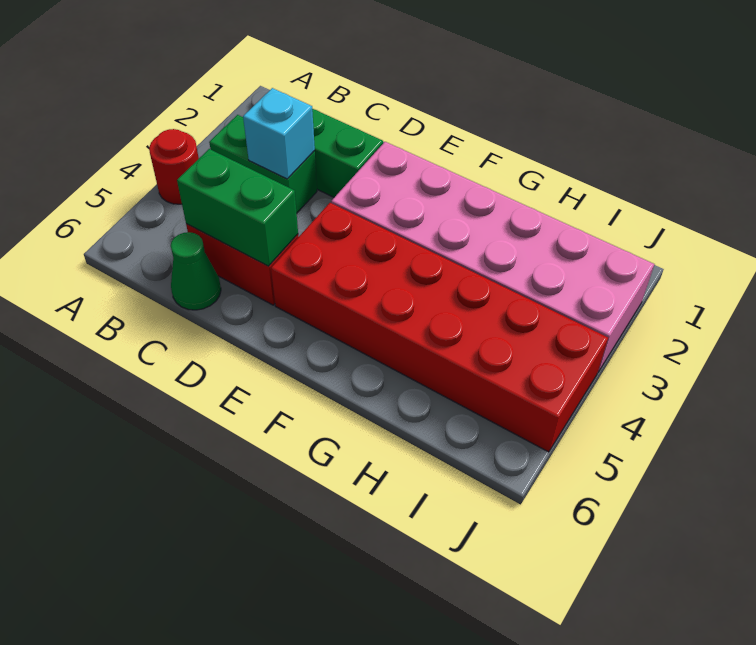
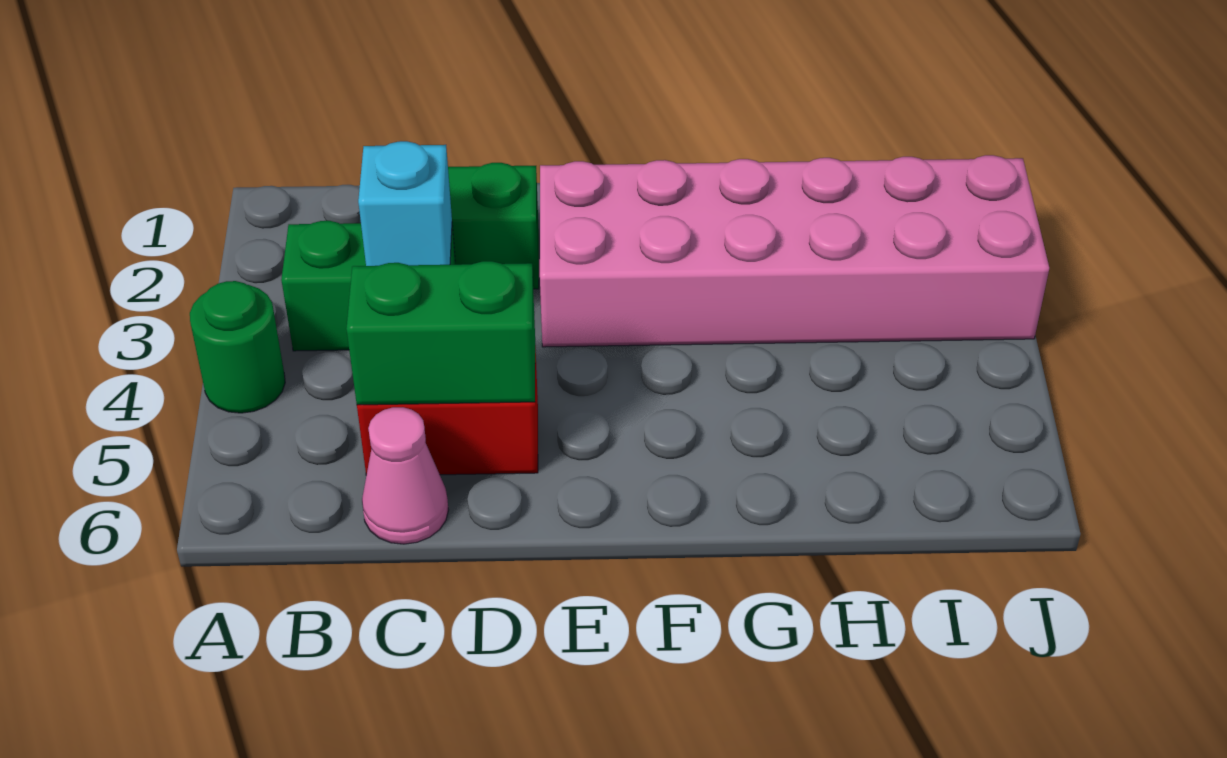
red round brick A4 level 1 -> green round brick A4 level 1
green cone C6 level 1 -> pink cone C6 level 1
red brick E4:J5 level 1 -> none

